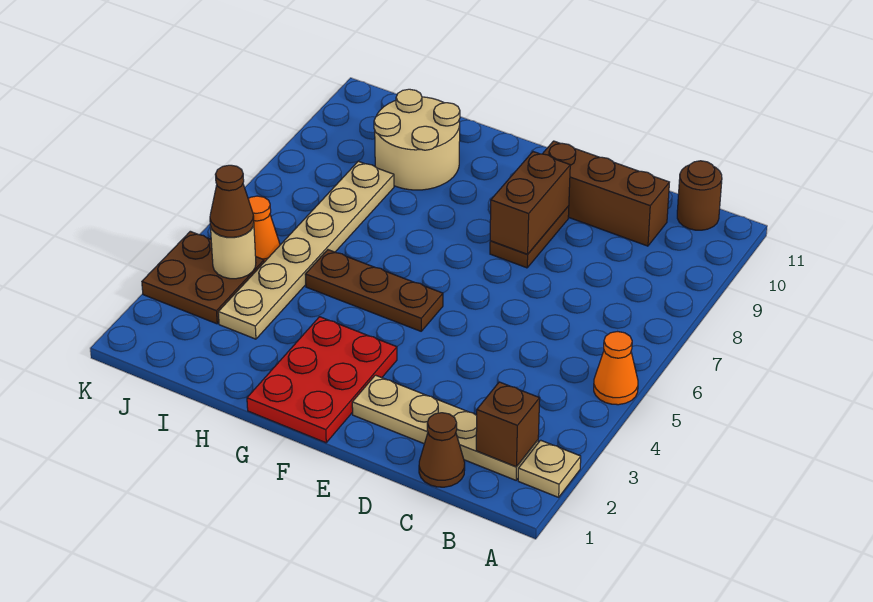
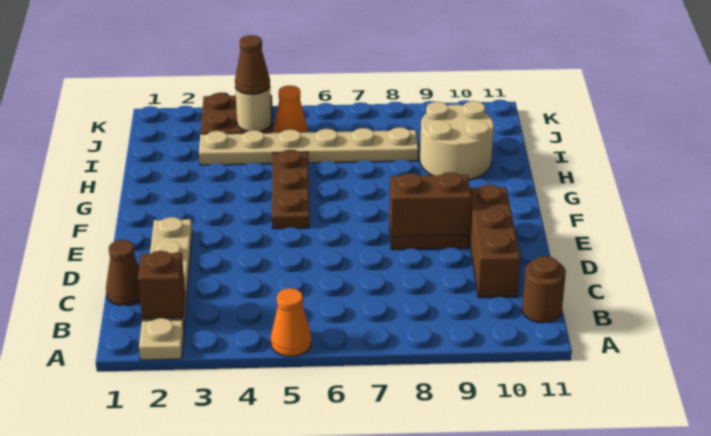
red plate F1:G3 level 1 -> none

